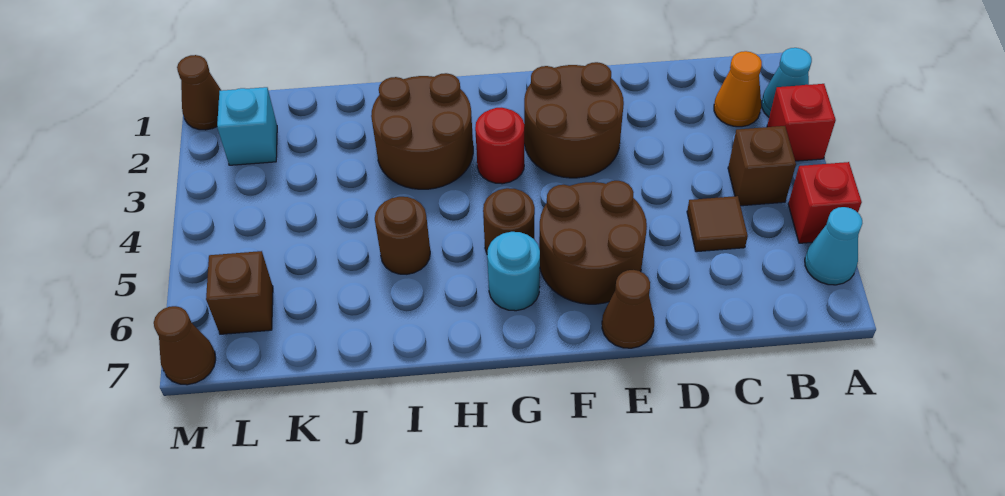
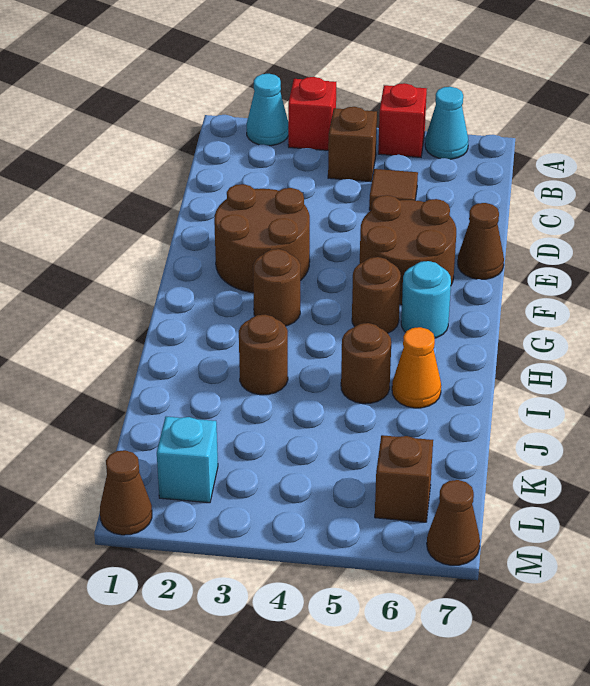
orange cone B2 level 1 -> orange cone I6 level 1
red round brick G3 level 1 -> brown round brick G3 level 1
brown round brick H2:I3 level 1 -> brown round brick I3 level 1

